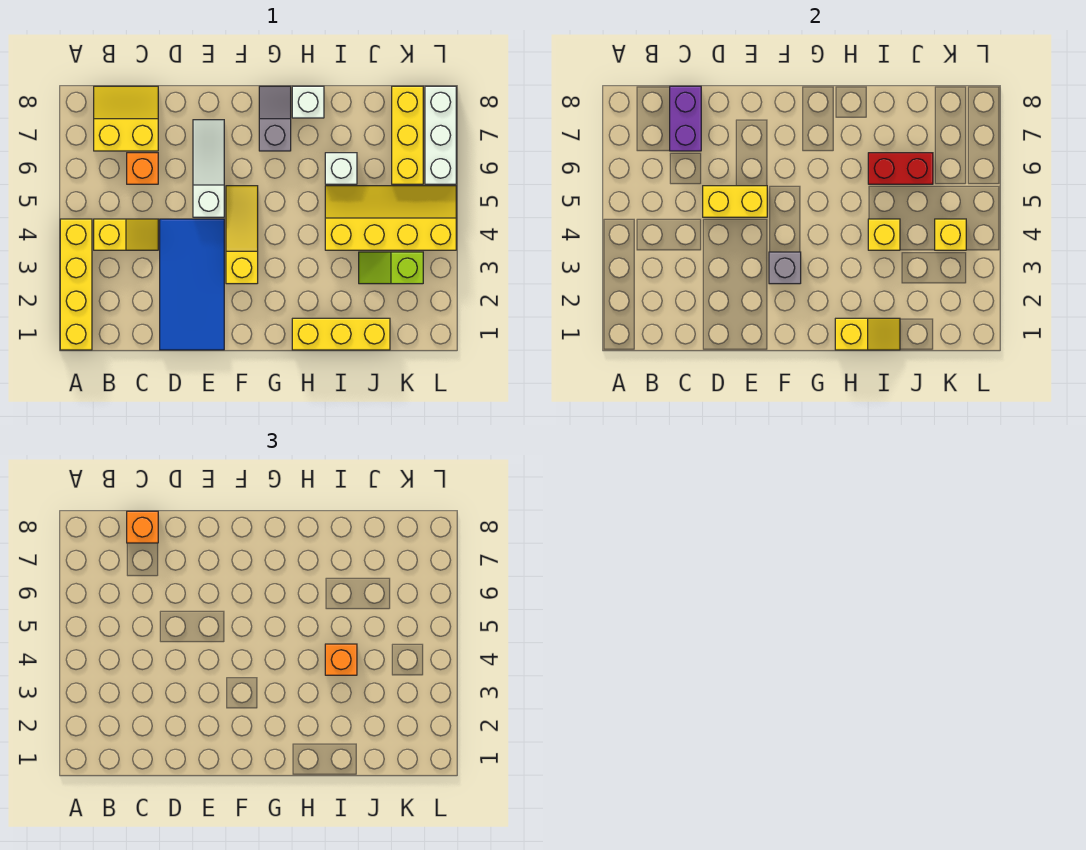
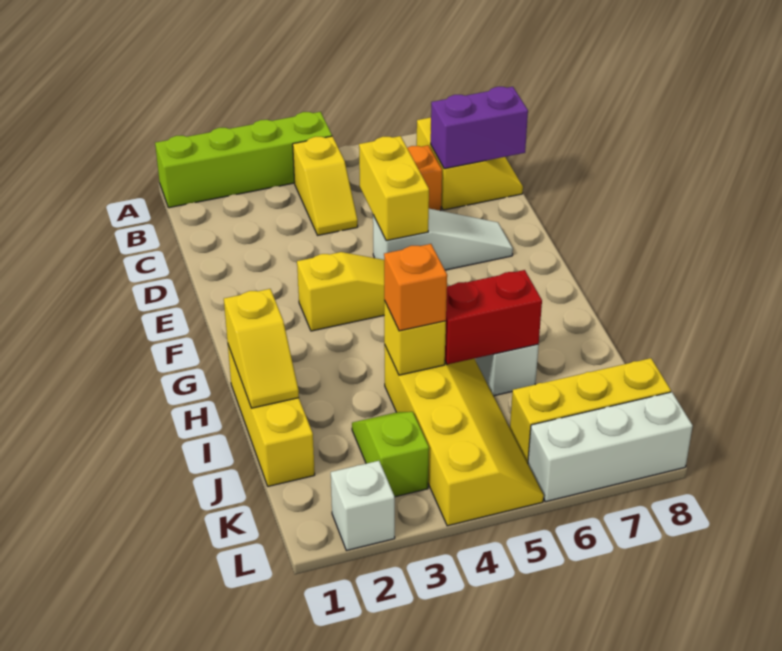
yellow brick A1:A4 level 1 -> lime brick A1:A4 level 1
orange brick C8 level 3 -> none
blue tile D1:E4 level 1 -> none
grey brick F3 level 2 -> none
grey slope G7:G8 level 1 top 7 -> none
white brick H8 level 1 -> white brick L2 level 1
red brick I6:J6 level 2 -> red brick I5:I6 level 2
yellow brick K4 level 2 -> none

